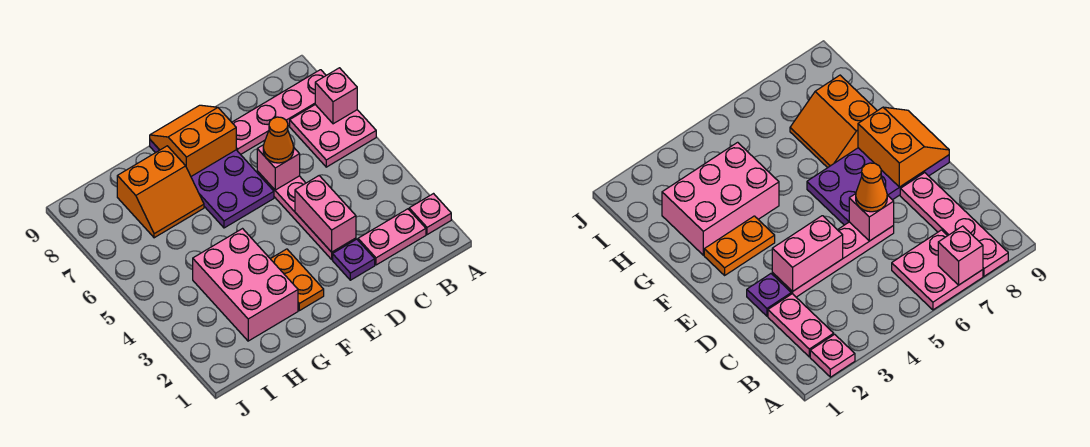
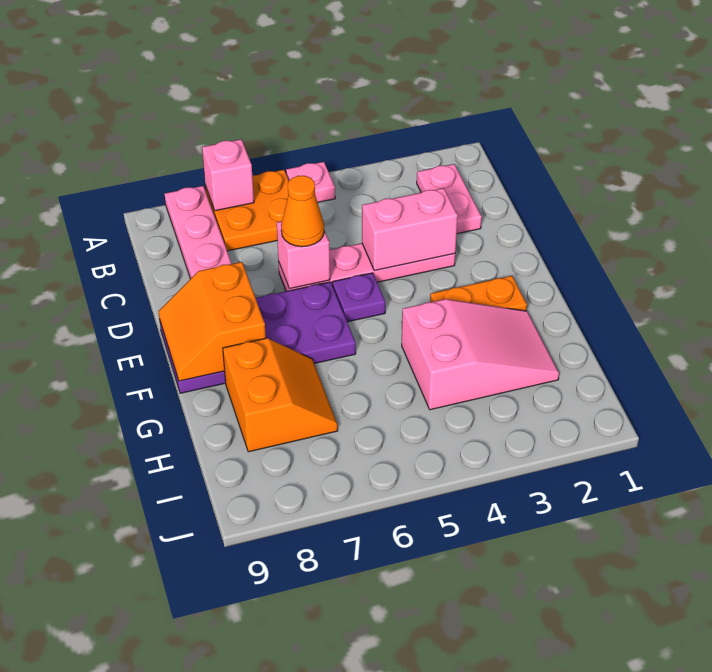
pink plate A2 level 1 -> pink plate A5 level 1
pink plate A6:B7 level 1 -> orange plate A6:B7 level 1
purple plate D2 level 1 -> purple plate E5 level 1
pink brick G2:H4 level 1 -> pink slope G2:H4 level 1 top 4

